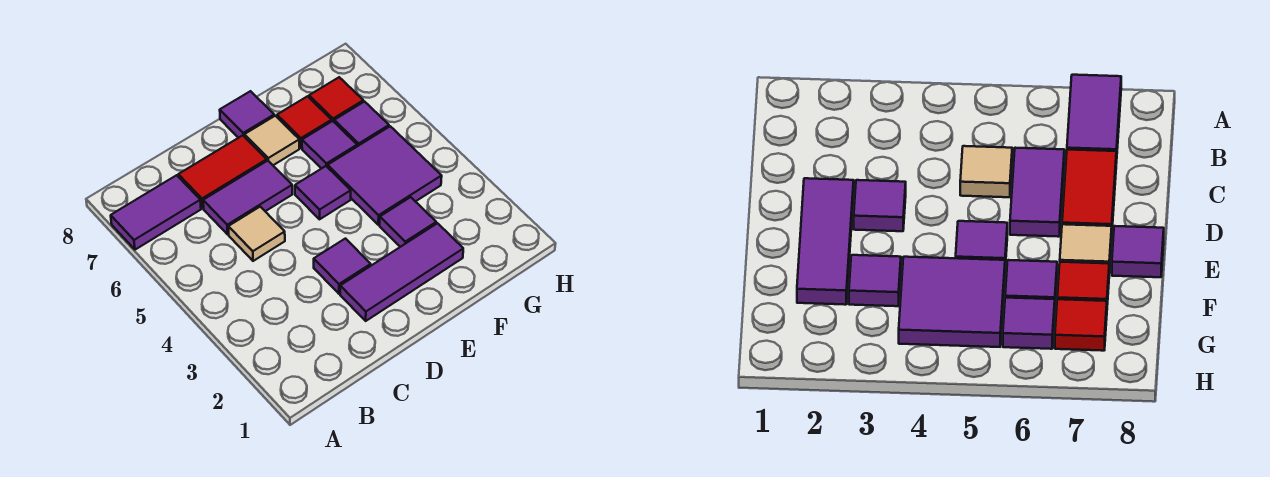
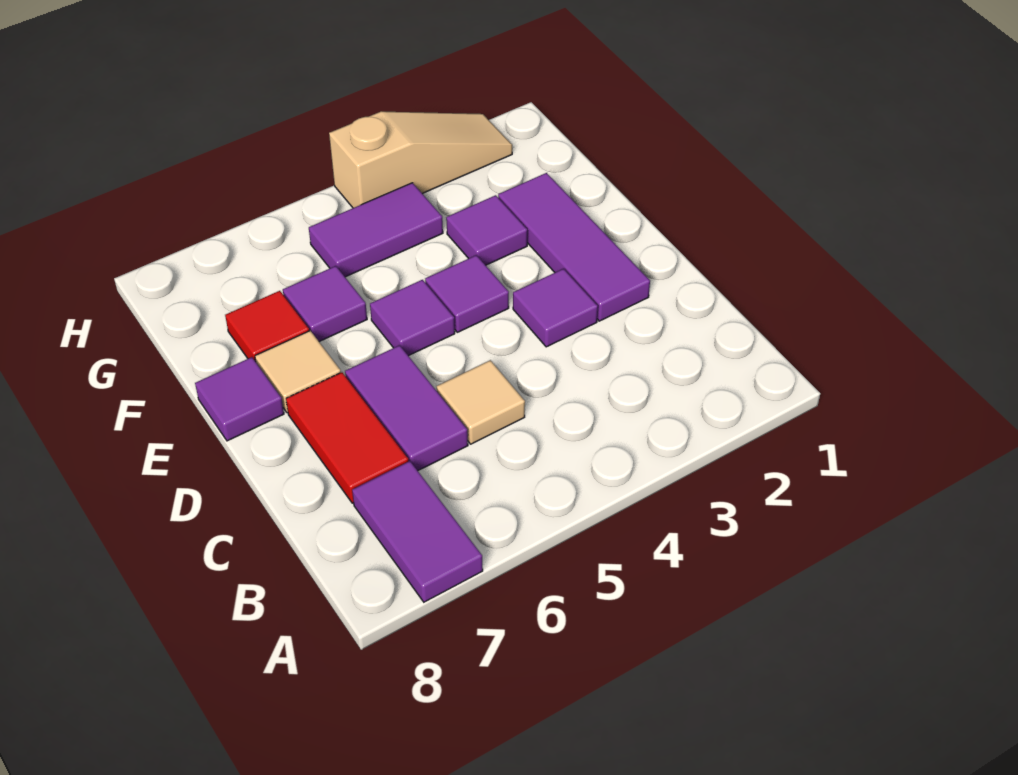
purple tile F4:G5 level 1 -> purple tile G4:G5 level 1
purple tile G6 level 1 -> purple tile E4 level 1
red tile G7 level 1 -> none
none -> tan slope H2:H4 level 1 top 4

